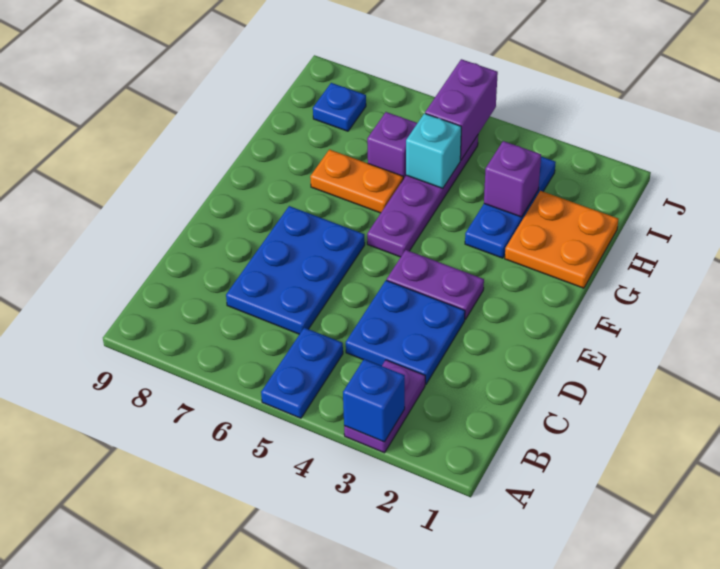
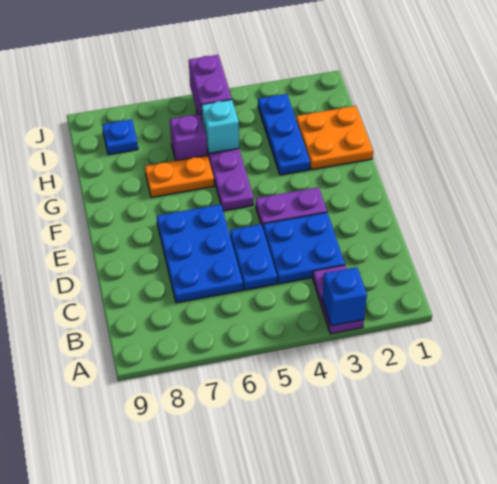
blue plate A5:B5 level 1 -> blue plate C5:D5 level 1
purple brick H3 level 2 -> none

